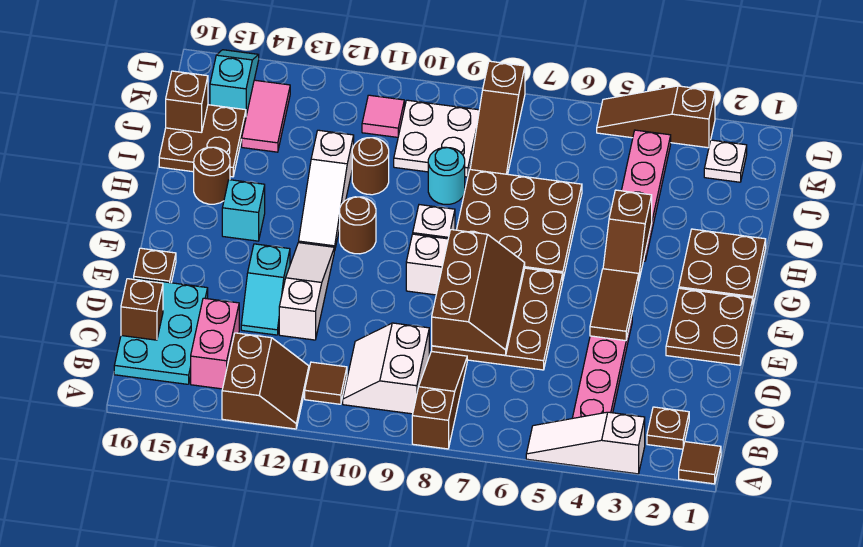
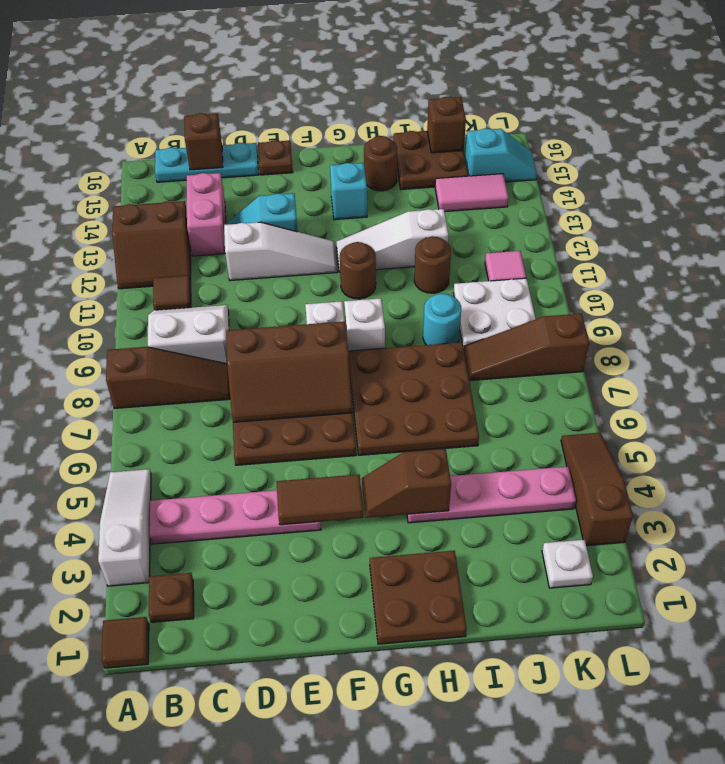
pink brick B14:C14 level 1 -> pink brick C13:C14 level 1
cyan plate B15:D16 level 1 -> cyan plate B16:D16 level 1
brown plate E1:F2 level 1 -> none

